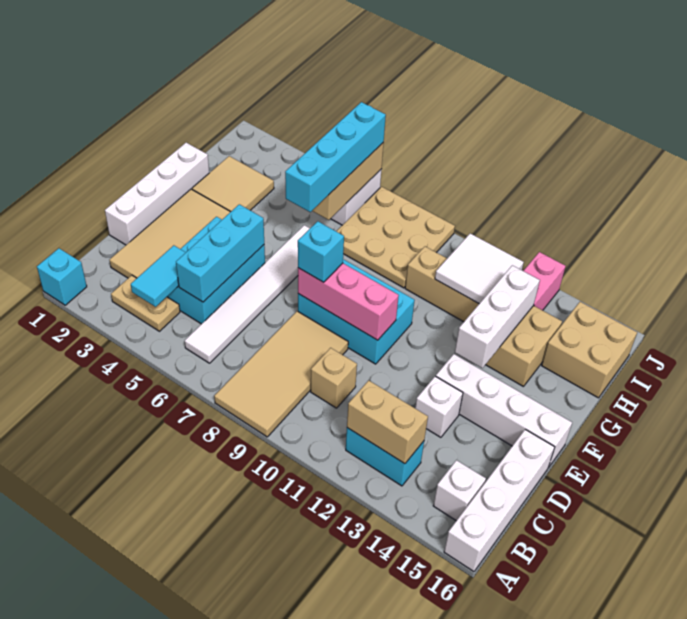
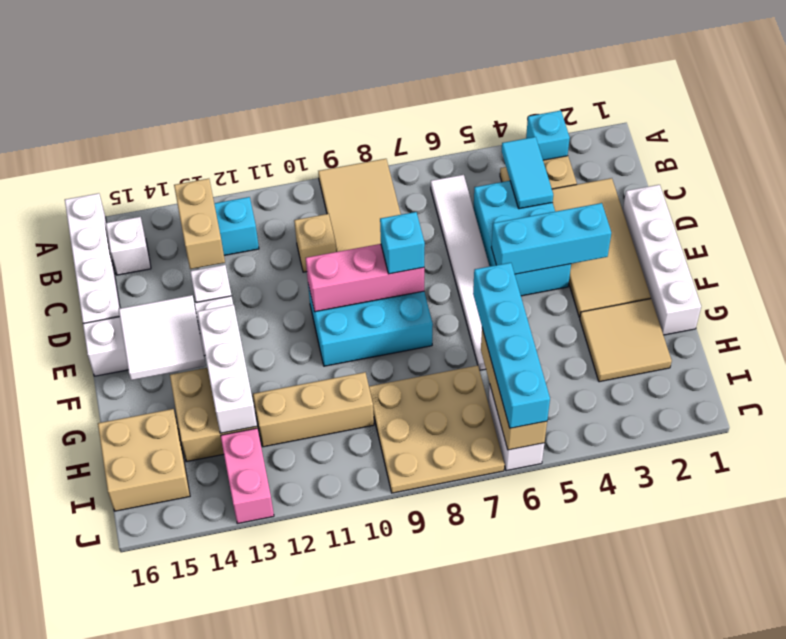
cyan brick A1 level 1 -> cyan brick A3 level 1
tan brick B12:B13 level 2 -> tan brick B13:C13 level 2
cyan brick C5:E5 level 2 -> cyan brick E3:E5 level 2
white tile H11:I12 level 2 -> white tile E14:F15 level 2

